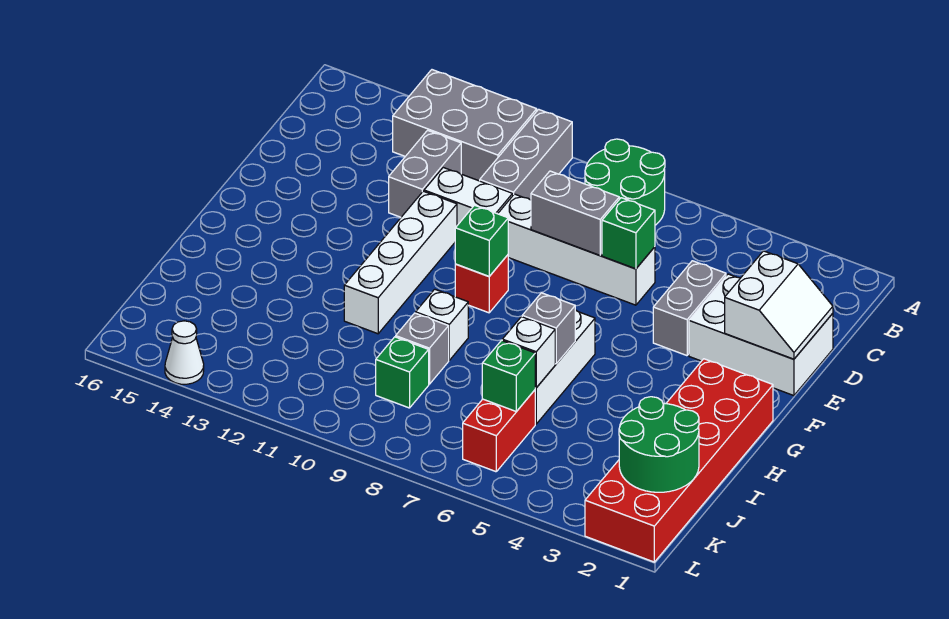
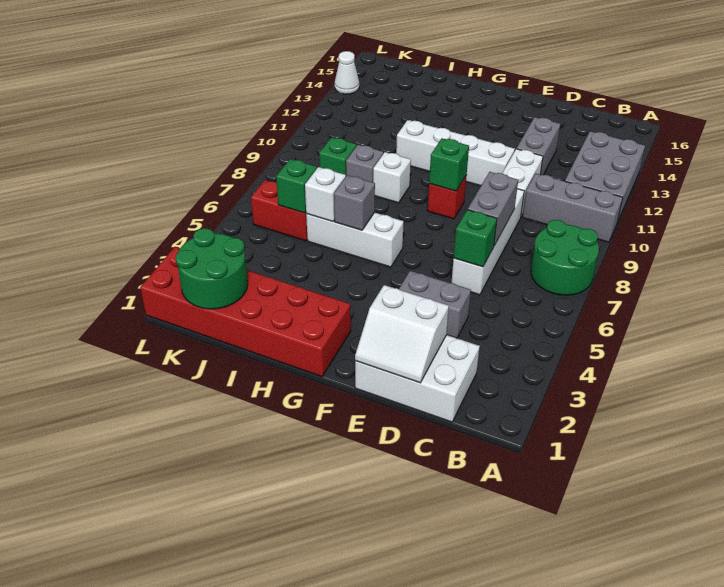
grey brick C12:D12 level 1 -> grey brick D12:D13 level 1
white brick D1:E3 level 1 -> white brick C1:E2 level 1

